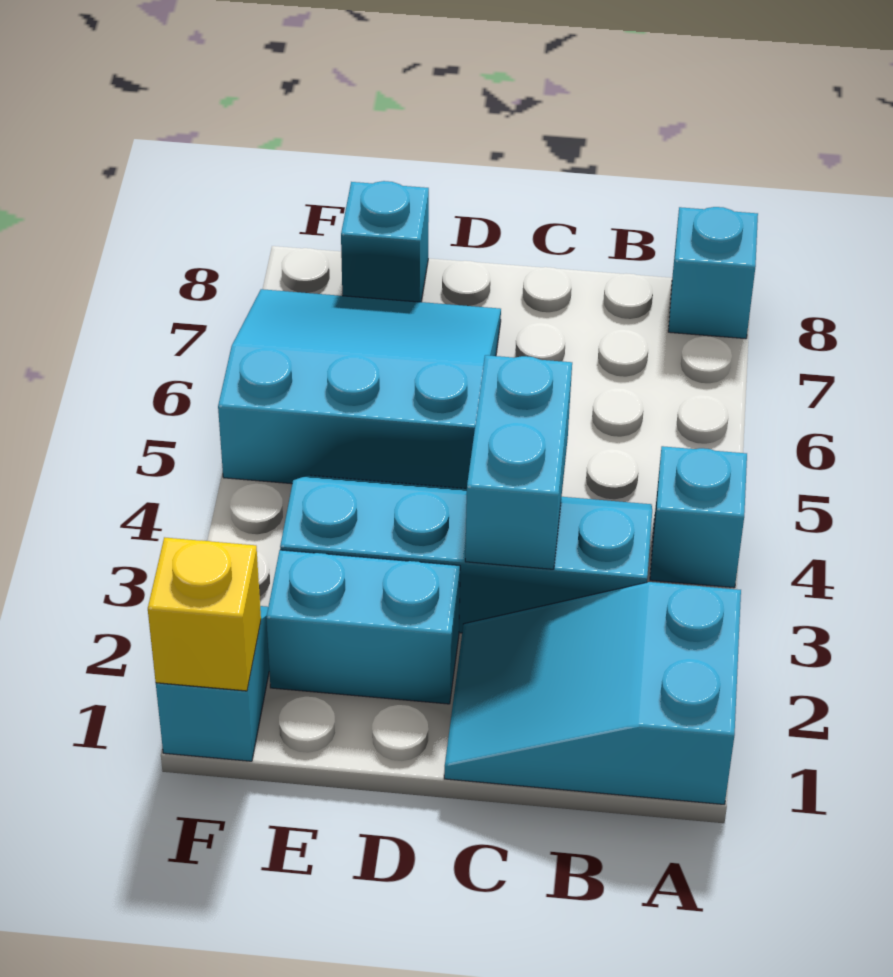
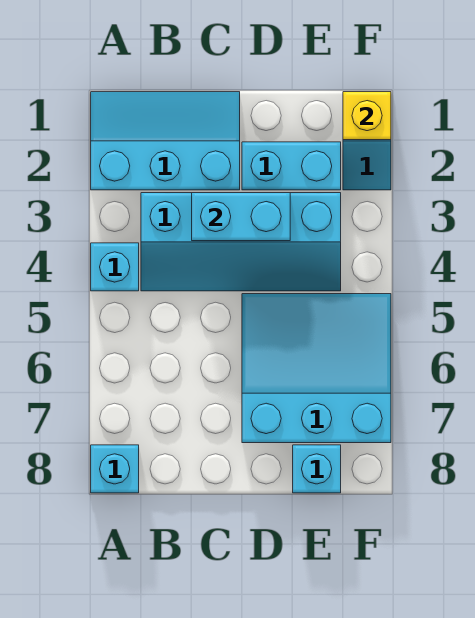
cyan slope A1:C2 level 1 top A -> cyan slope A1:C2 level 1 top 2
cyan brick C3:C4 level 2 -> cyan brick C3:D3 level 2
cyan slope D5:F7 level 1 top 5 -> cyan slope D5:F7 level 1 top 7

